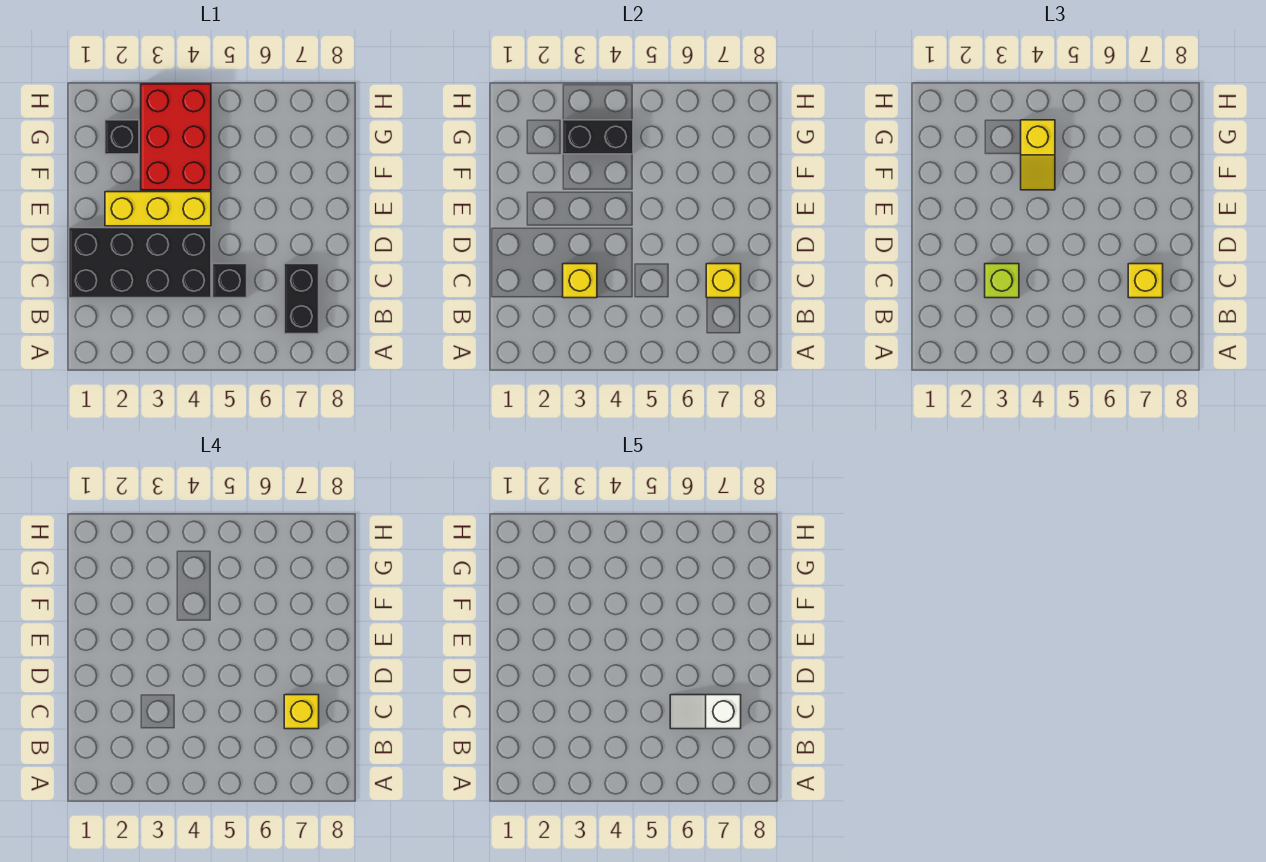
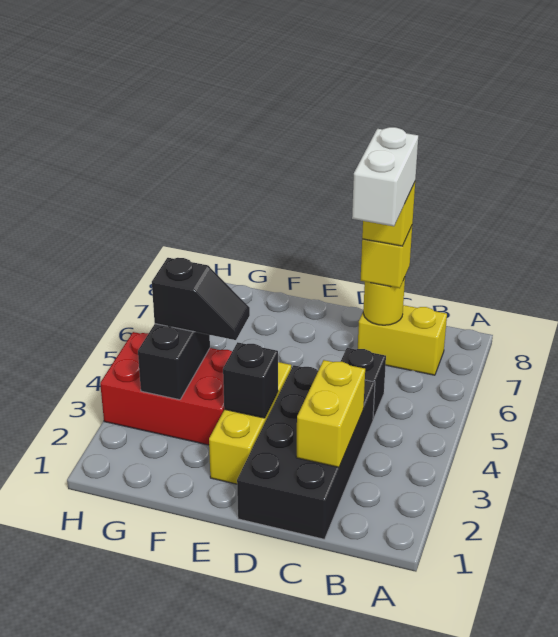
black brick B7:C7 level 1 -> yellow brick B7:C7 level 1
yellow brick C3 level 2 -> yellow brick C2:C3 level 2
lime brick C3 level 3 -> none
white slope C6:C7 level 5 top 7 -> white brick C6:C7 level 5
yellow brick C7 level 2 -> yellow round brick C7 level 2
yellow slope F4:G4 level 3 top G -> black slope F4:G4 level 3 top G
black brick G2 level 1 -> black brick E3 level 2

